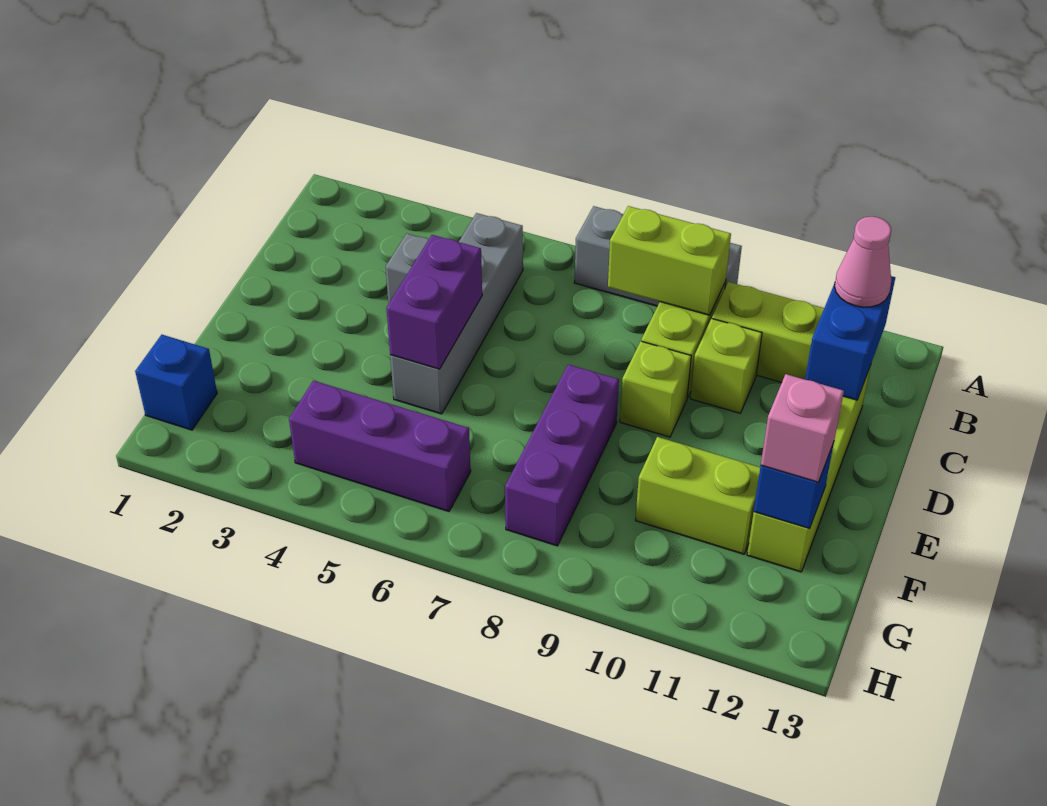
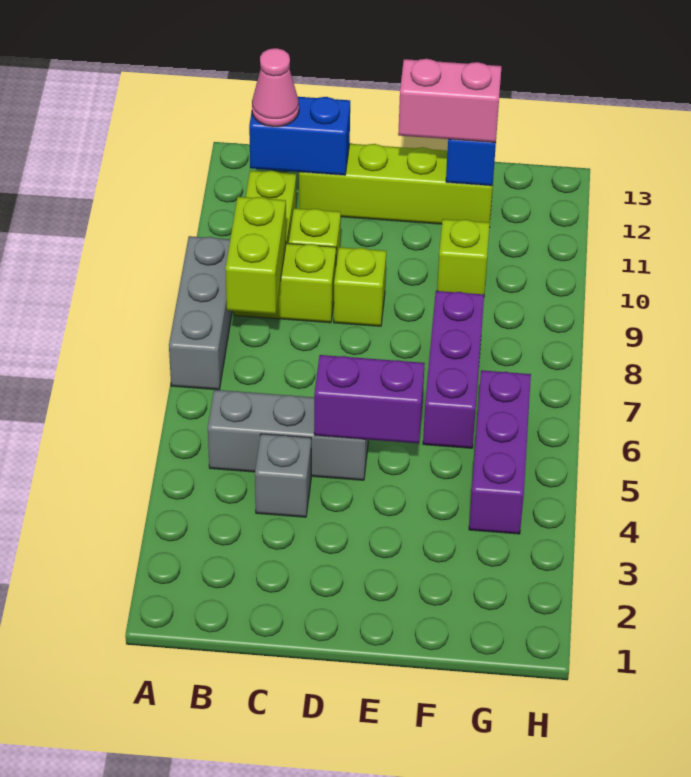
grey brick B5:E5 level 1 -> grey brick B5:D5 level 1
purple brick E8:G8 level 1 -> purple brick F6:F8 level 1
lime brick F10:F11 level 1 -> lime brick F10 level 1
pink brick F12 level 3 -> pink brick E12:F12 level 3
blue brick G1 level 1 -> none

